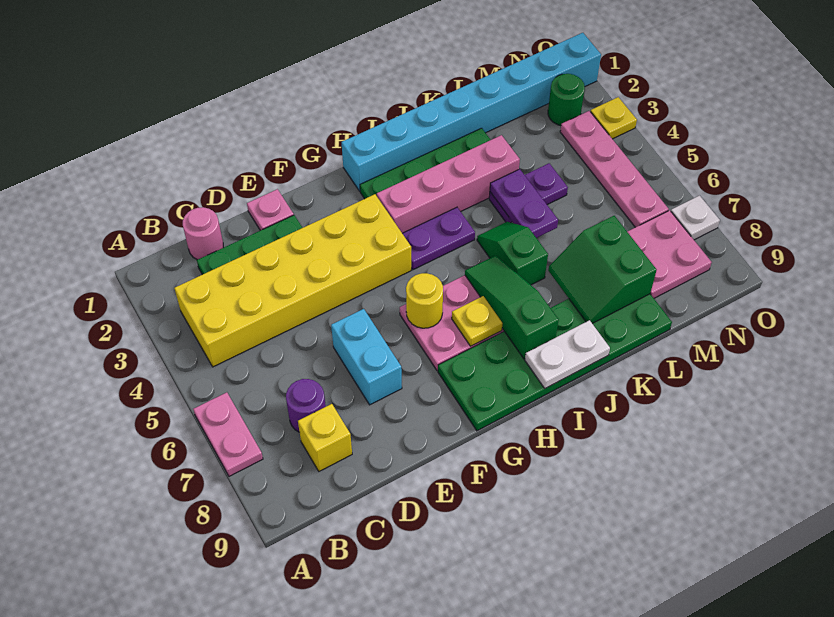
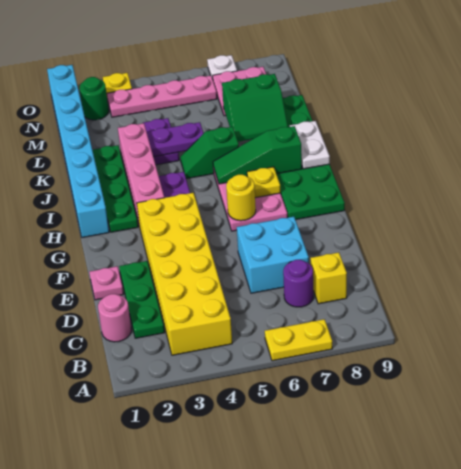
pink plate A6:A7 level 1 -> yellow plate A6:A7 level 1
cyan brick E6:E7 level 1 -> cyan brick D6:E7 level 1

